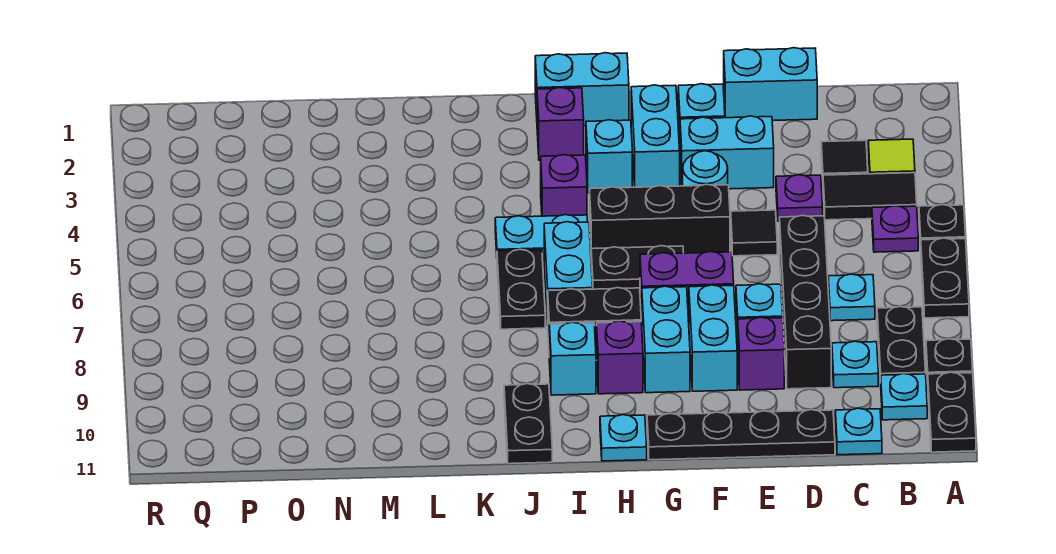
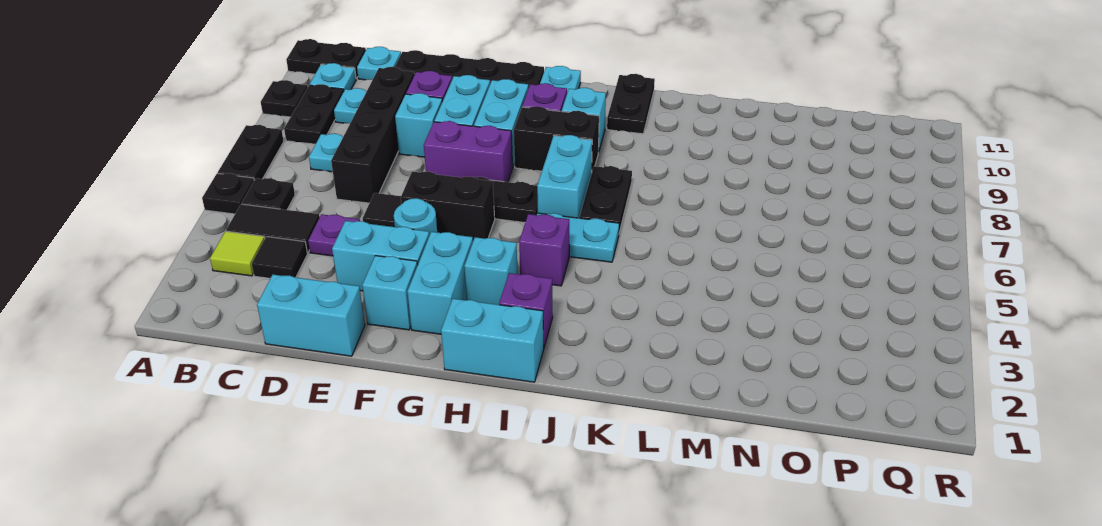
black plate A10:A11 level 1 -> black plate A11:B11 level 1
purple plate B5 level 1 -> black plate B5 level 1
black brick F5:H5 level 1 -> black brick F5:G5 level 1

